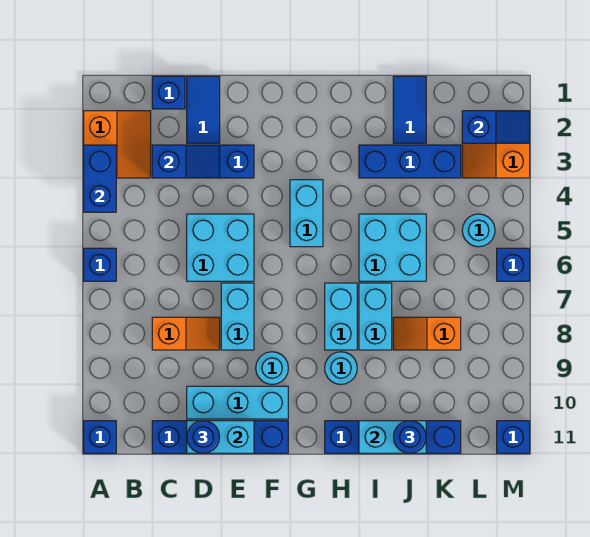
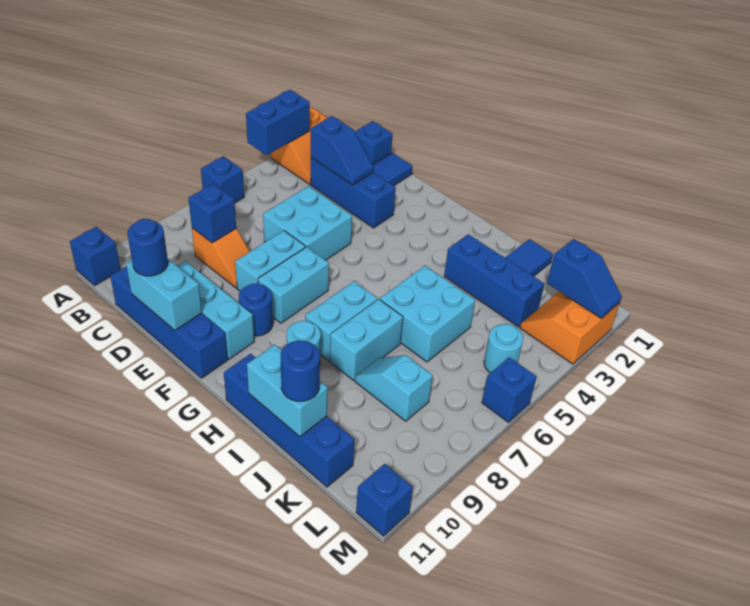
none -> blue brick C8 level 2
cyan round brick F9 level 1 -> blue round brick F9 level 1
cyan brick G4:G5 level 1 -> cyan brick F7:F8 level 1
orange slope J8:K8 level 1 top K -> cyan slope J8:K8 level 1 top K

